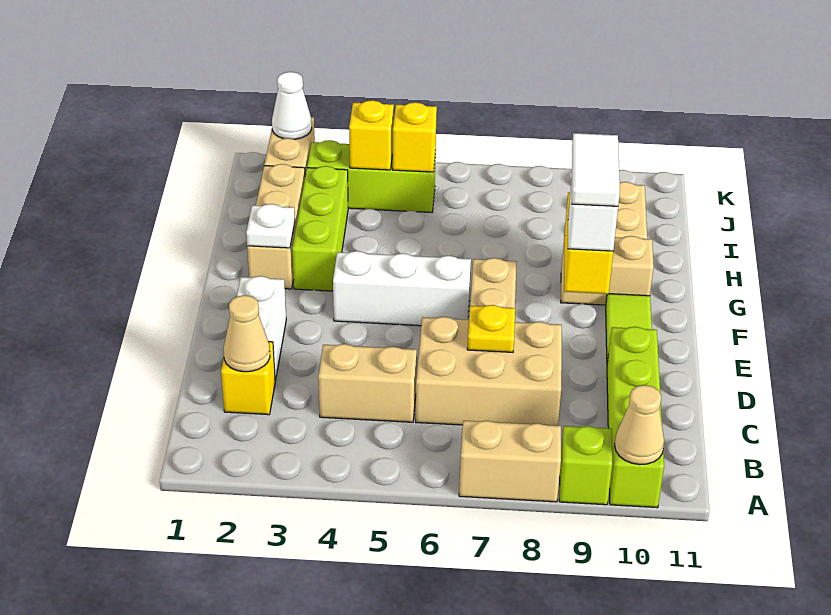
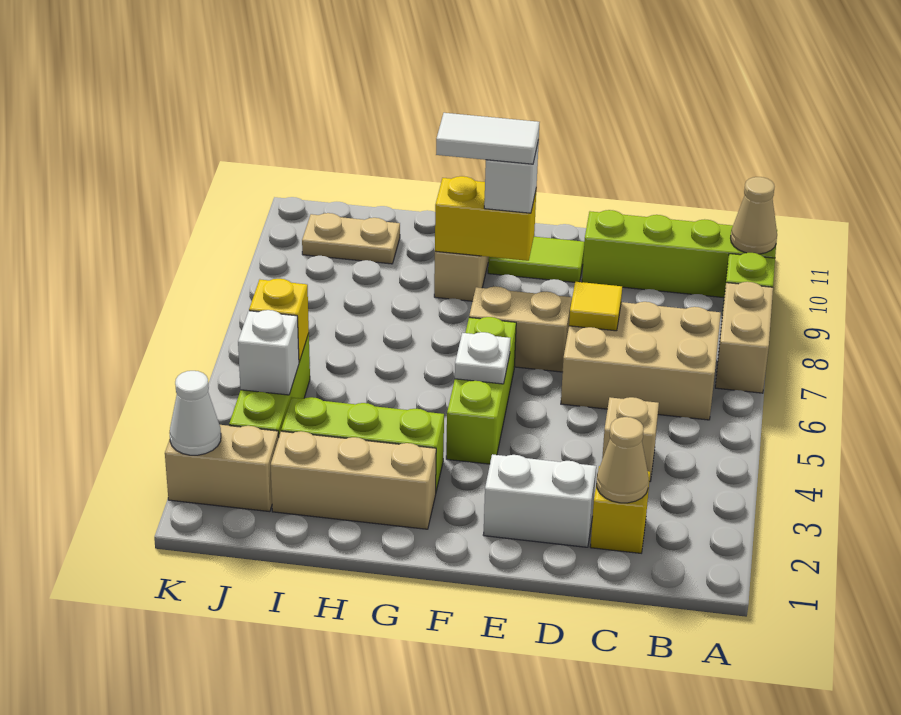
tan brick C4:C5 level 1 -> tan brick C4 level 1
tan brick C6:D8 level 1 -> tan brick B6:D7 level 1
yellow plate D7 level 2 -> yellow tile D7 level 2
white brick F4:F6 level 1 -> lime brick F4:F6 level 1
white plate G2 level 2 -> white plate F5 level 2
yellow brick J4 level 2 -> white brick J4 level 2

